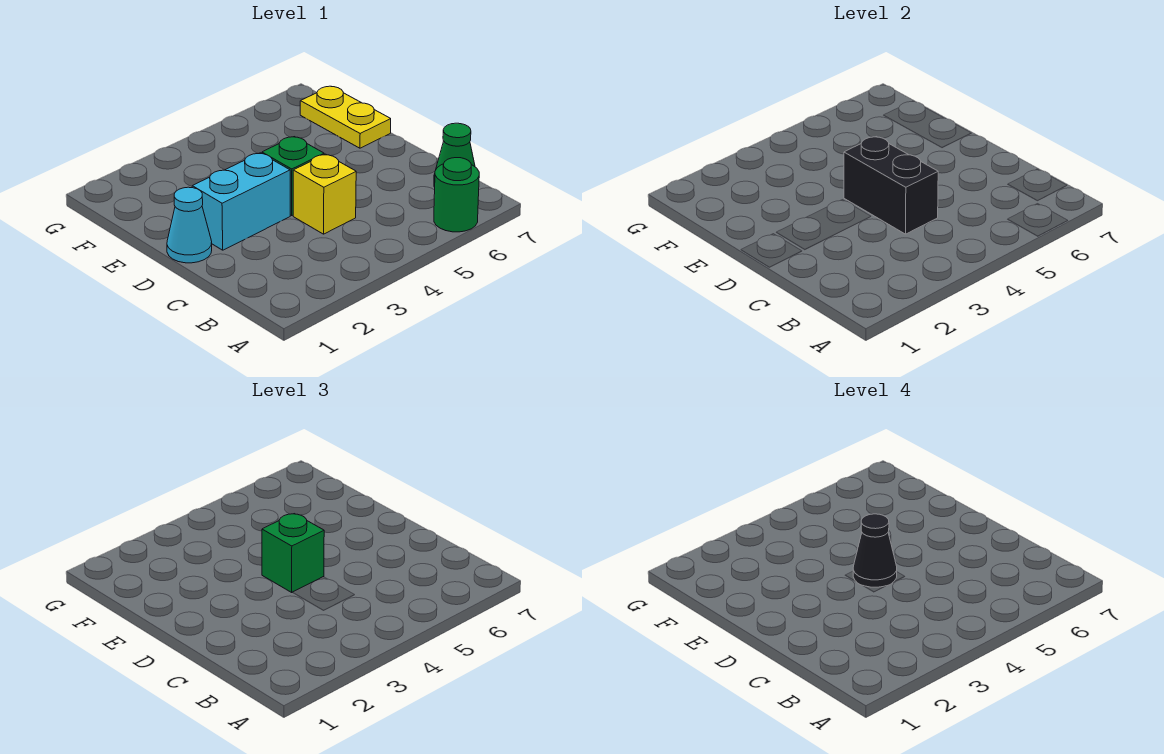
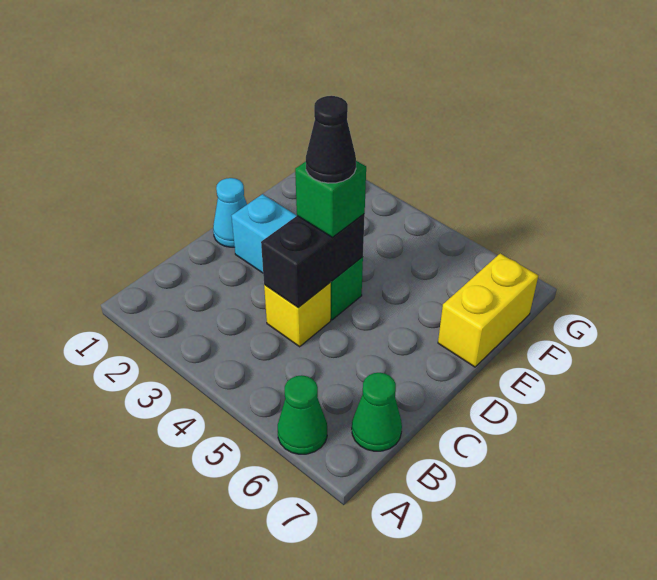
green round brick A6 level 1 -> green cone A6 level 1
yellow plate E7:F7 level 1 -> yellow brick E7:F7 level 1

